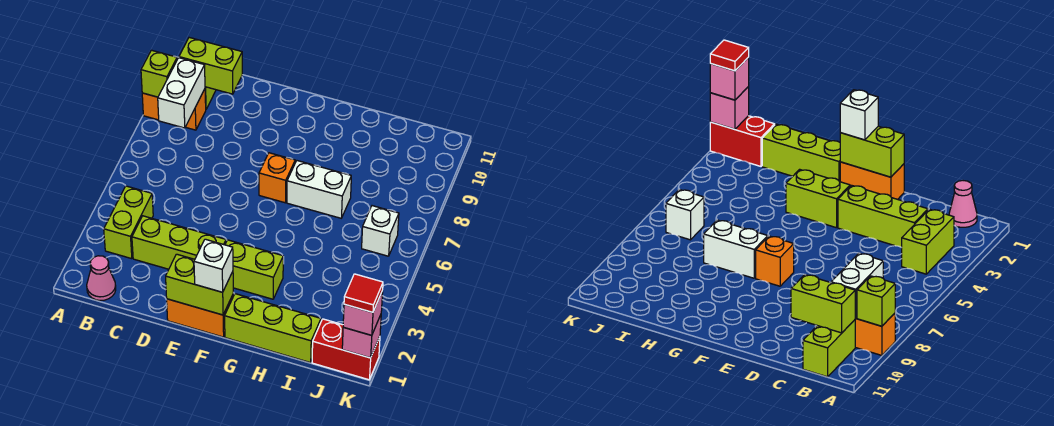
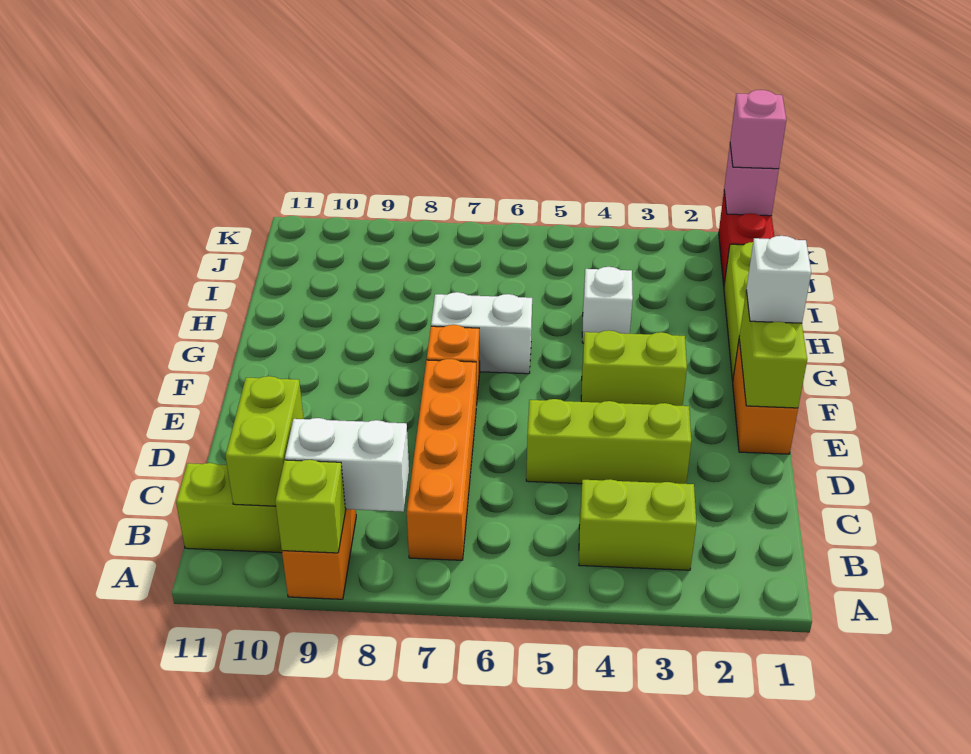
pink cone B1 level 1 -> none
none -> orange brick B7:E7 level 1
lime brick C3:E3 level 1 -> lime brick D3:D5 level 1
lime brick F3:G3 level 1 -> lime brick F3:F4 level 1
white brick G7:H7 level 1 -> white brick G6:G7 level 1
white brick J6 level 1 -> white brick H4 level 1
red tile K1 level 4 -> none

